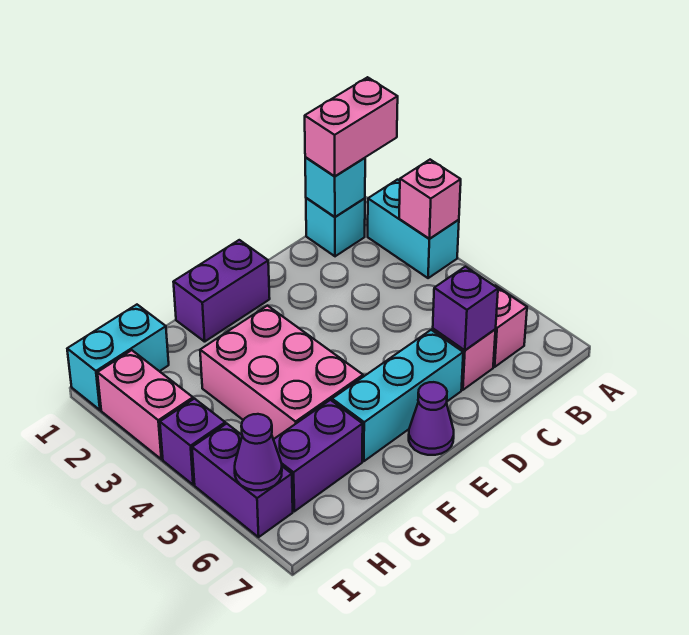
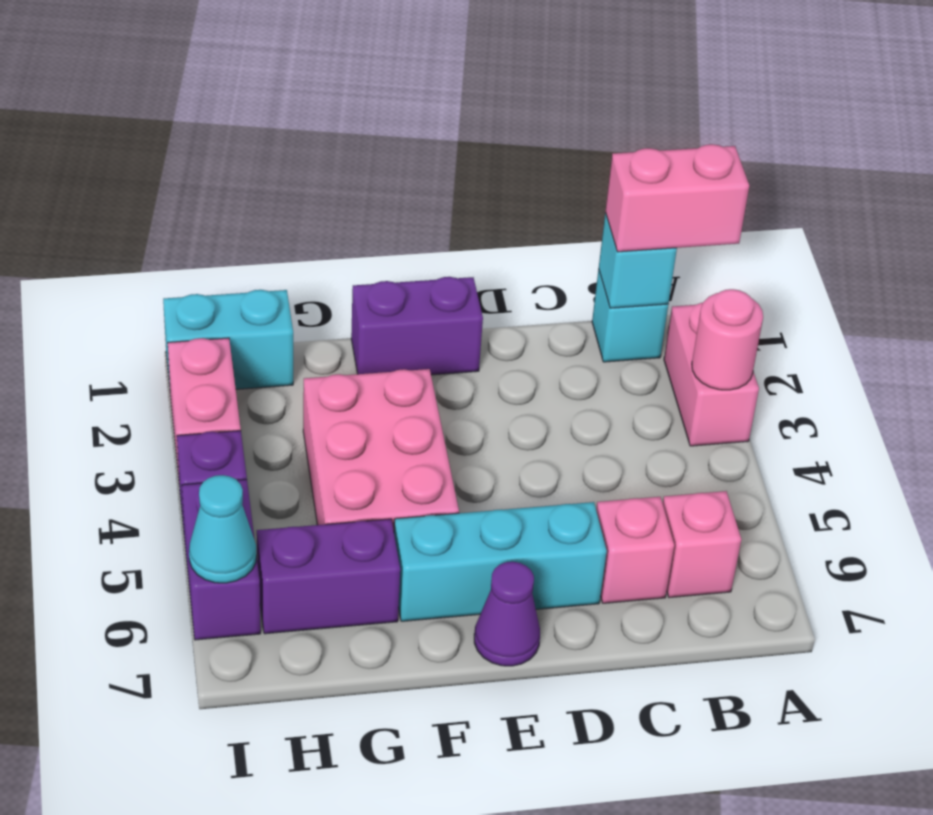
cyan brick A2:A3 level 1 -> pink brick A2:A3 level 1
pink brick A3 level 2 -> pink round brick A3 level 2
purple brick C6 level 2 -> none
purple cone I6 level 2 -> cyan cone I6 level 2

